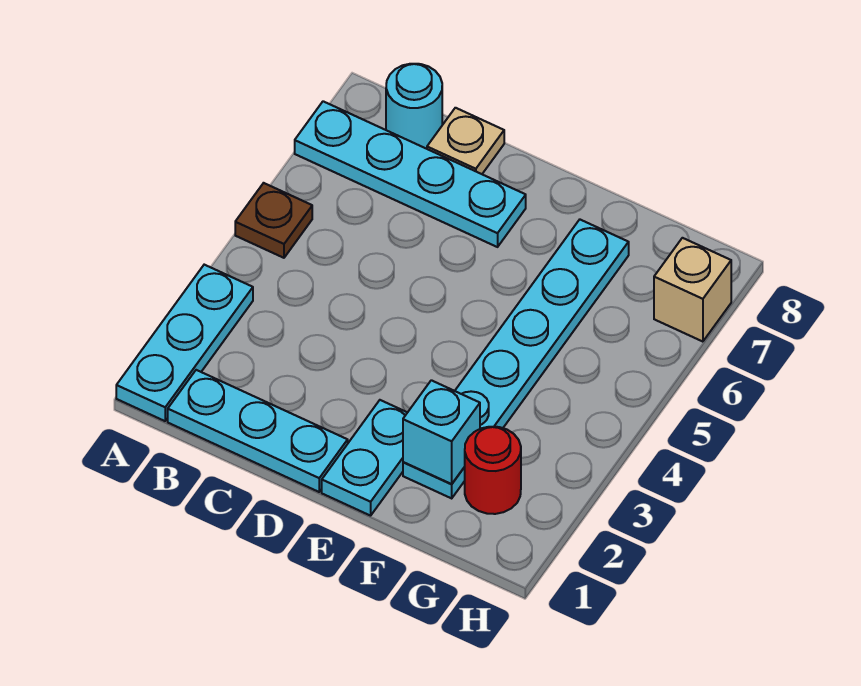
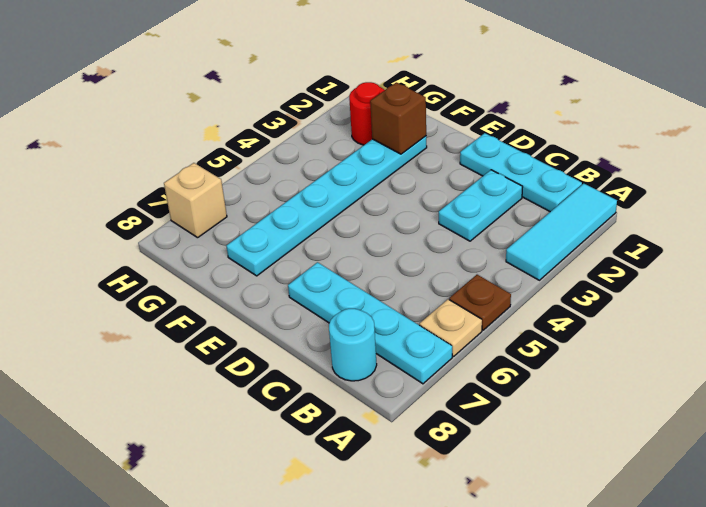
cyan plate A1:A3 level 1 -> cyan tile A1:A3 level 1
tan plate C8 level 1 -> tan plate A6 level 1
cyan plate E1:E2 level 1 -> cyan plate C2:C3 level 1
cyan brick F2 level 2 -> brown brick F2 level 2

